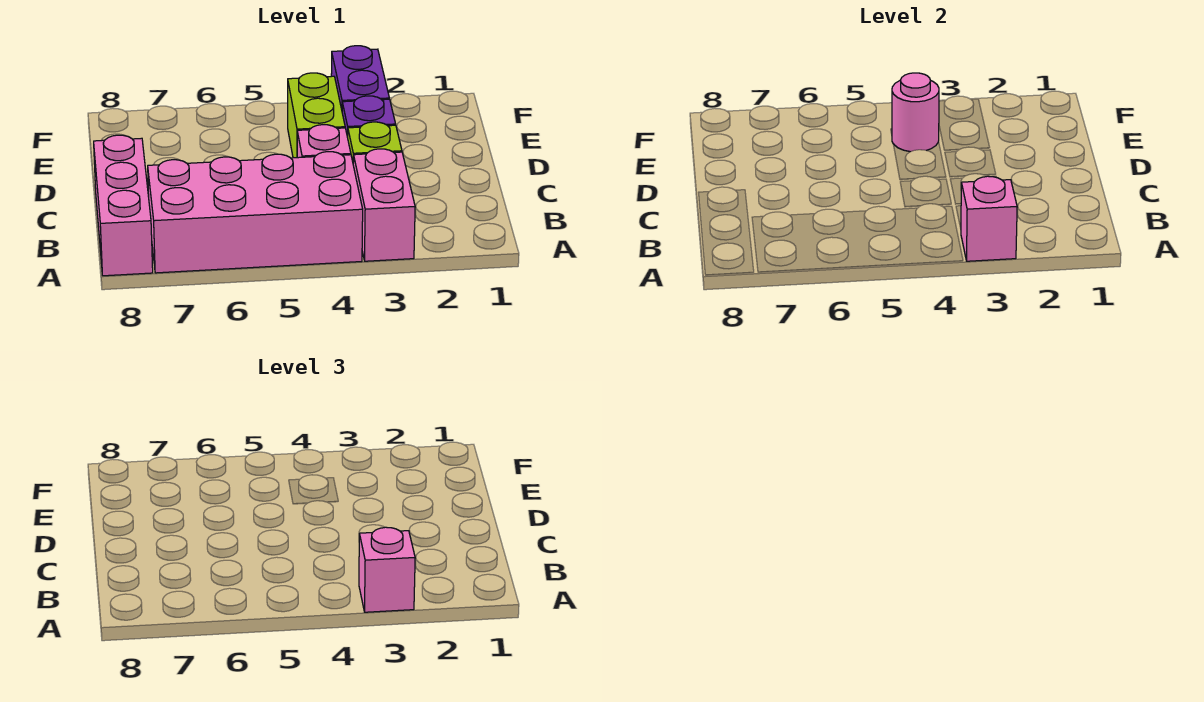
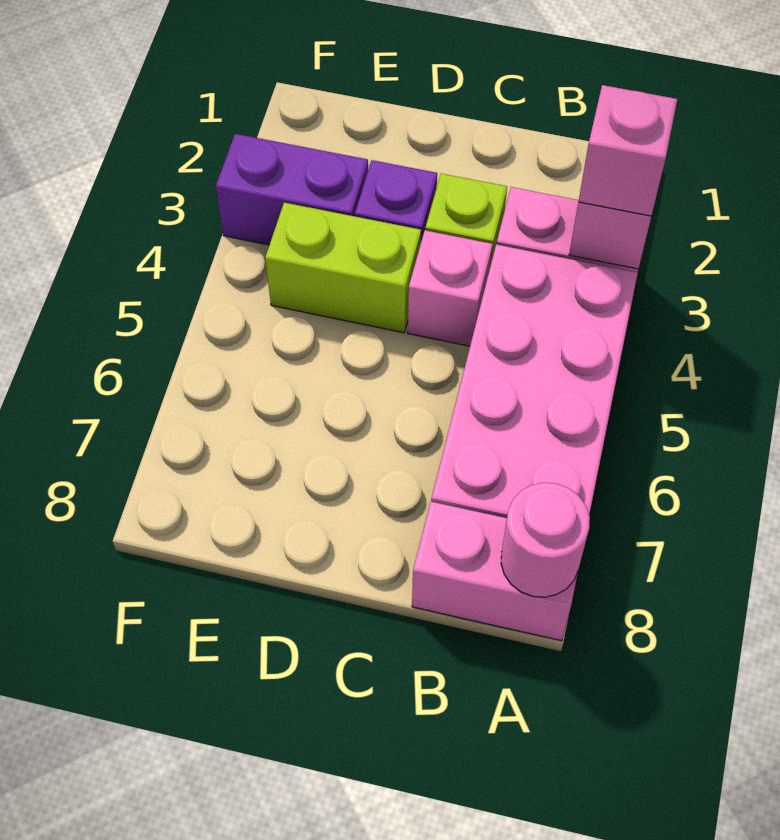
pink brick A8:C8 level 1 -> pink brick A8:B8 level 1
pink round brick E4 level 2 -> pink round brick A8 level 2

